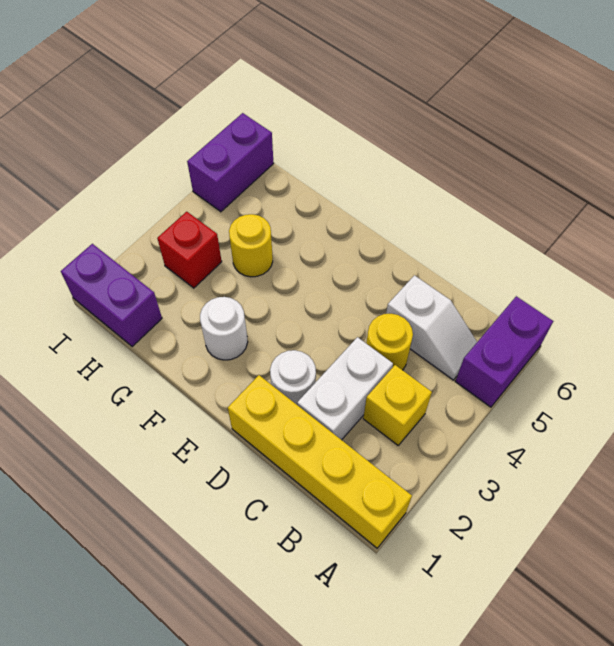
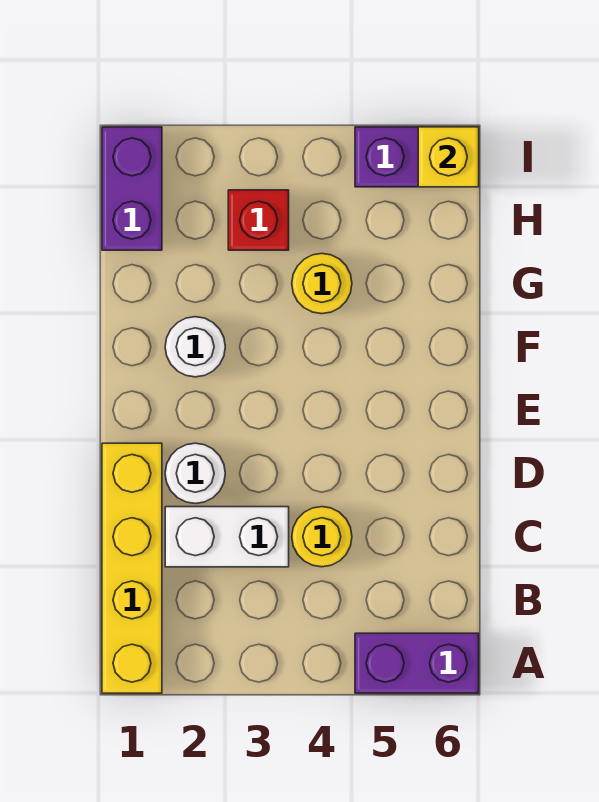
yellow brick B3 level 1 -> yellow brick I6 level 2
white slope B5:C5 level 1 top C -> none

